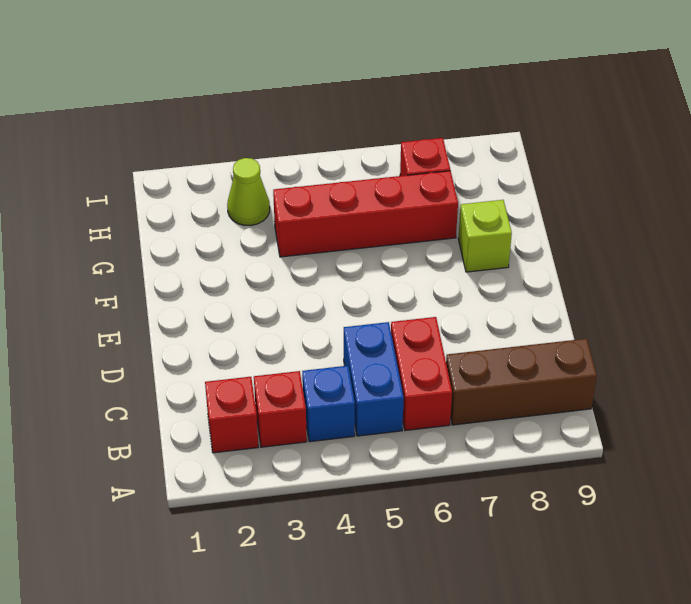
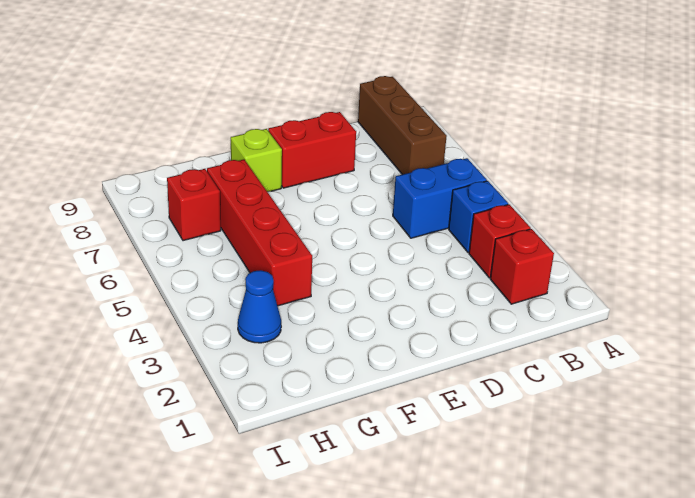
red brick B6:C6 level 1 -> red brick D8:E8 level 1
lime cone H3 level 1 -> blue cone H3 level 1

